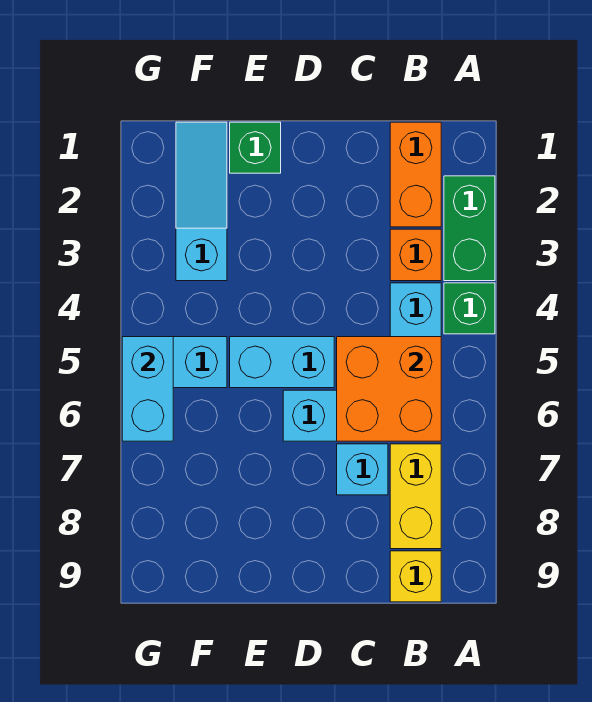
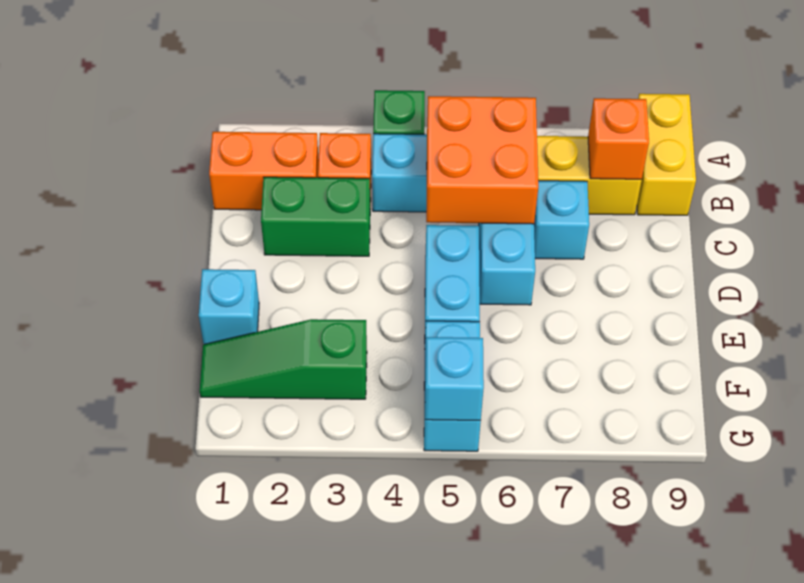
green brick A2:A3 level 1 -> green brick C2:C3 level 1
none -> orange brick B8 level 2
yellow brick B9 level 1 -> yellow brick A9:B9 level 1
green brick E1 level 1 -> cyan brick E1 level 1
cyan slope F1:F3 level 1 top 3 -> green slope F1:F3 level 1 top 3
cyan brick G5:G6 level 2 -> cyan brick G5 level 2

